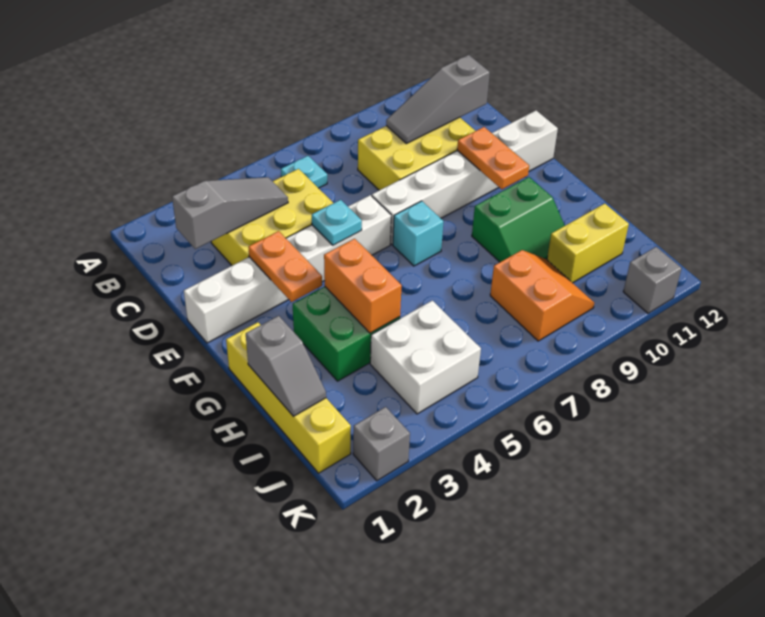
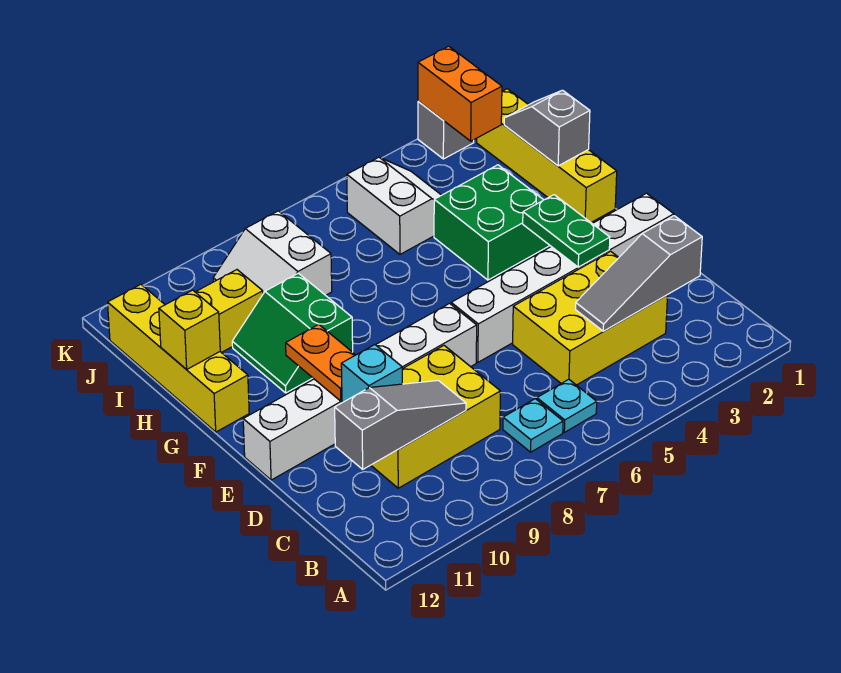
orange plate E3:F3 level 2 -> green plate E3:F3 level 2
cyan plate E5 level 2 -> cyan plate B7 level 1
cyan brick F7 level 1 -> cyan brick D10 level 2
orange brick G4:H4 level 2 -> orange brick J2:K2 level 2
green slope G9:H10 level 1 top G -> green slope G9:H10 level 1 top 9
none -> yellow brick G12:J12 level 1
none -> yellow brick H12 level 2
white brick I4:J5 level 1 -> white slope I4:J5 level 1 top 5
orange slope I8:J9 level 1 top 8 -> white slope I8:J9 level 1 top 8
grey brick K11 level 1 -> none

